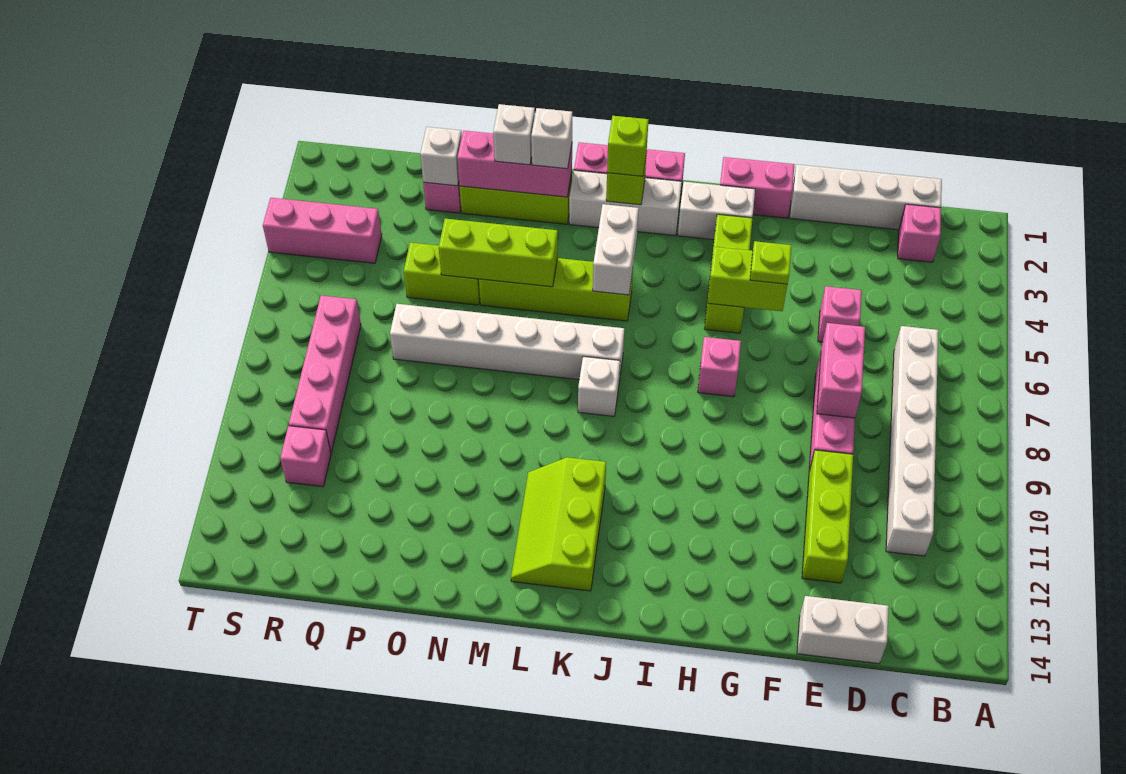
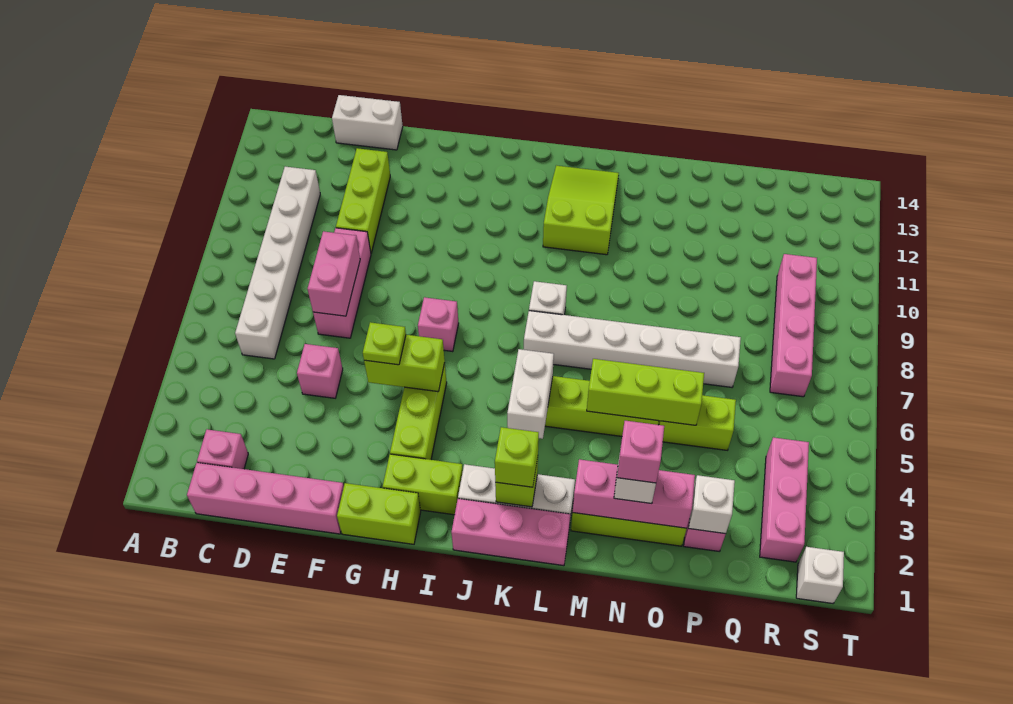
white brick C1:F1 level 1 -> pink brick C1:F1 level 1
pink brick G1:H1 level 1 -> lime brick G1:H1 level 1
white brick H2:I2 level 1 -> lime brick H2:I2 level 1
lime slope K11:L13 level 1 top K -> lime slope K11:L13 level 1 top 11
white brick M2 level 3 -> white brick S1 level 1
pink brick R4:T4 level 1 -> pink brick R2:R4 level 1
pink brick R11 level 1 -> pink brick N2 level 4

